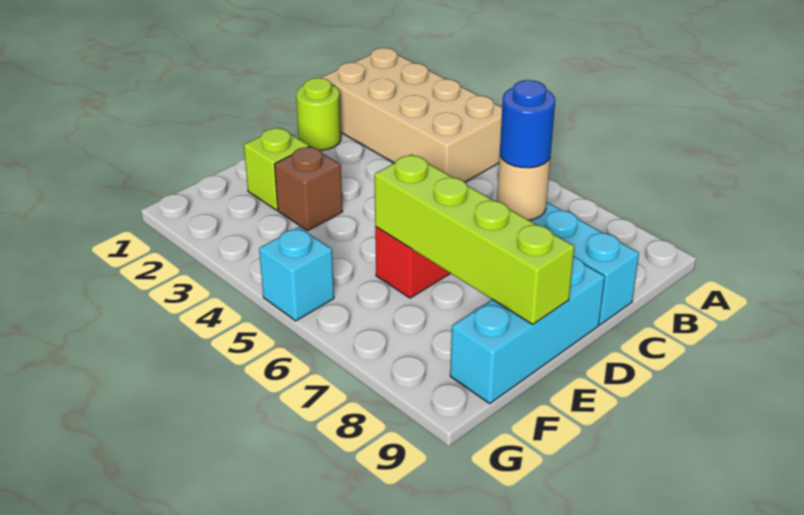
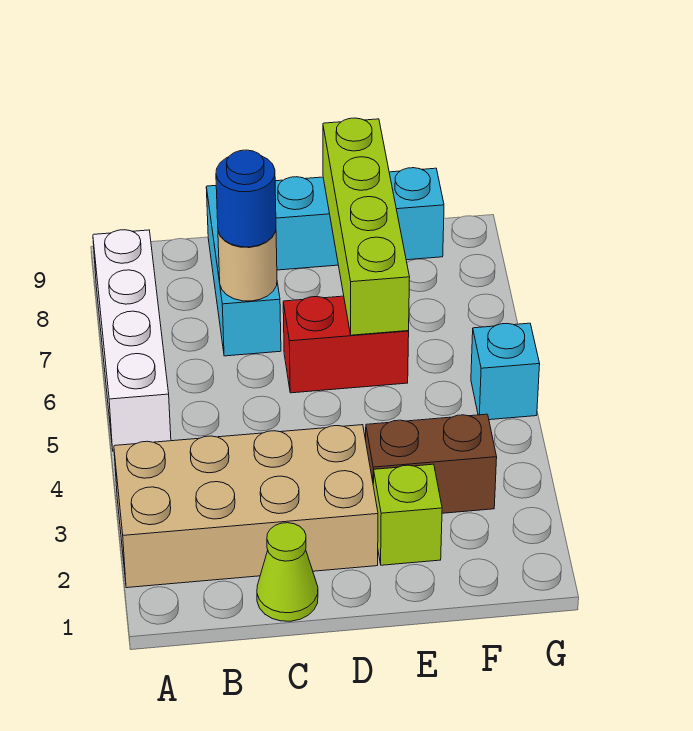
tan brick A1:B4 level 1 -> tan brick A2:D3 level 1
none -> white brick A5:A8 level 1
lime round brick C1 level 1 -> lime cone C1 level 1
brown brick E3 level 1 -> brown brick E3:F3 level 1

